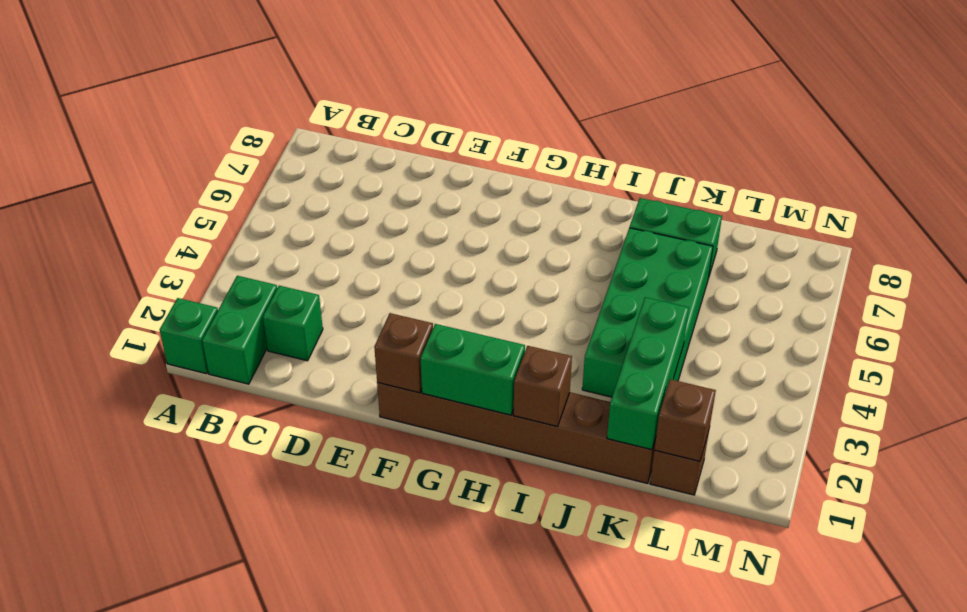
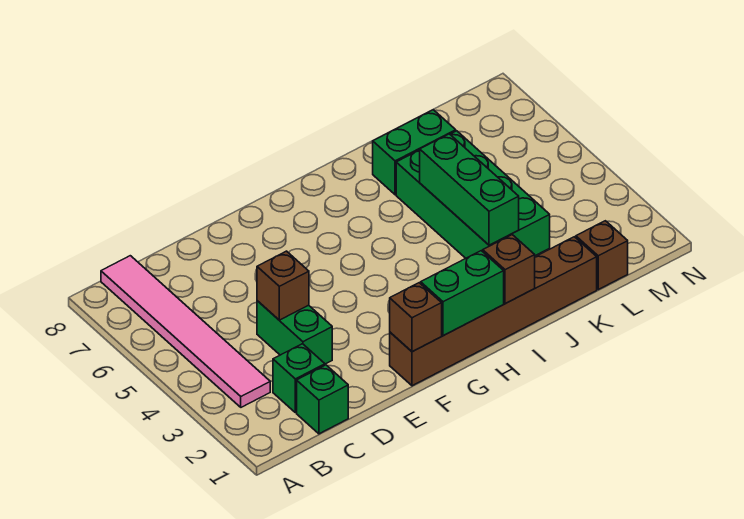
green brick A1 level 1 -> green brick C1 level 1
green brick B1:B2 level 1 -> green brick D3:D4 level 1
none -> pink tile B3:B8 level 1
green brick K1:K3 level 2 -> green brick J3:J5 level 2
brown brick L1 level 2 -> brown brick D4 level 2

